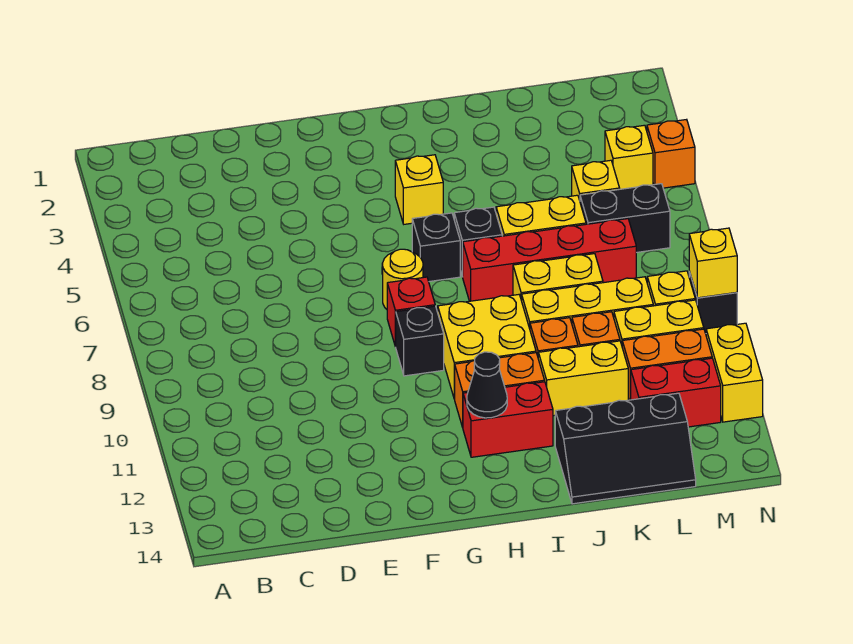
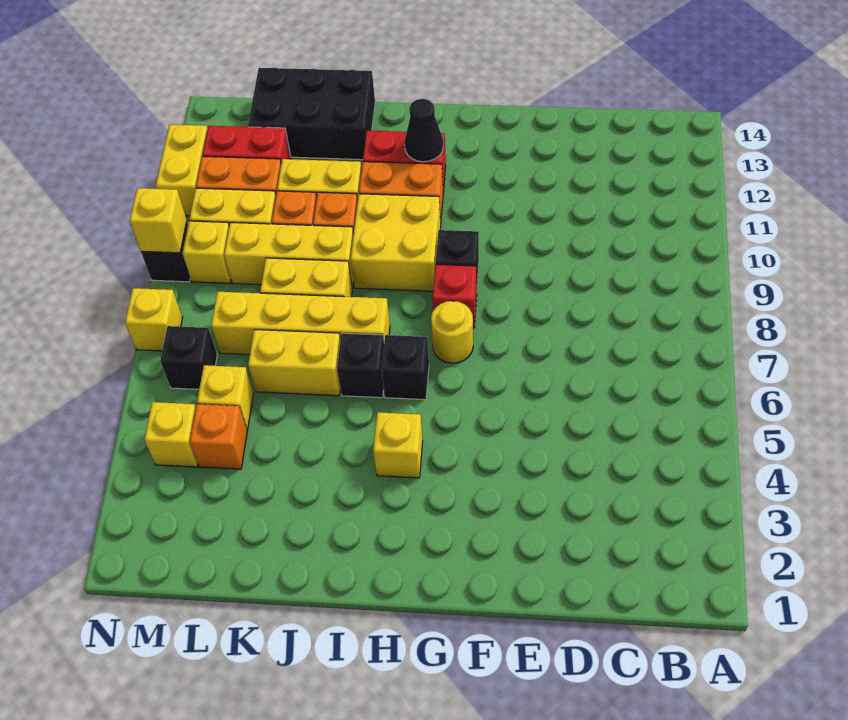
red brick I7:L7 level 1 -> yellow brick I7:L7 level 1
black slope J13:L14 level 1 top 13 -> black brick J13:L14 level 1
black brick L6:M6 level 1 -> black brick M6 level 1
orange brick N4 level 1 -> orange brick L4 level 1
none -> yellow brick N7 level 1

